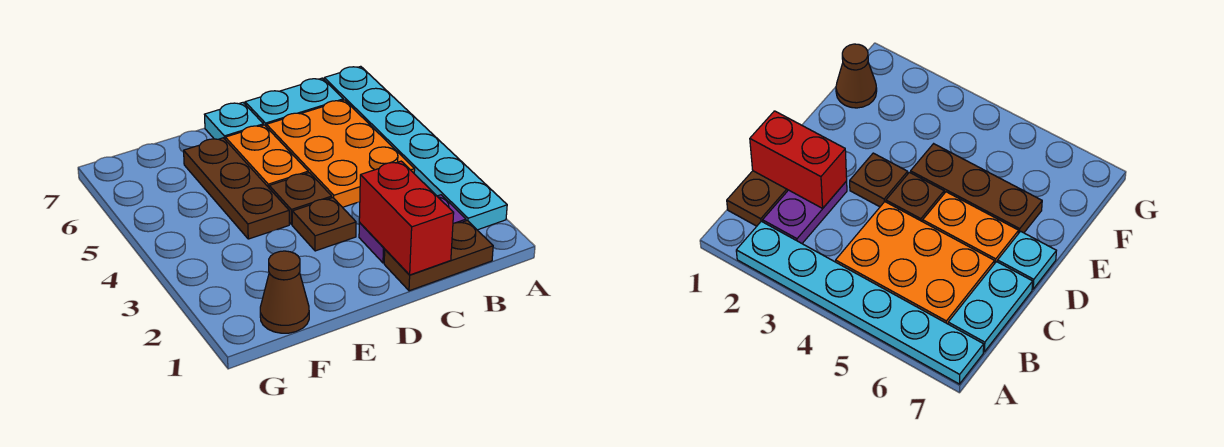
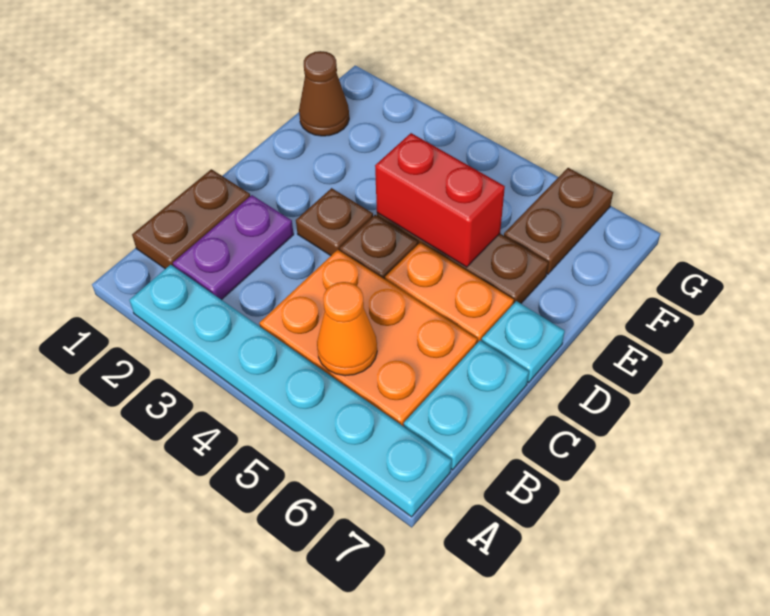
none -> orange cone B5 level 2
red brick C1:C2 level 2 -> red brick E4:E5 level 2
none -> brown plate F6:G6 level 1

